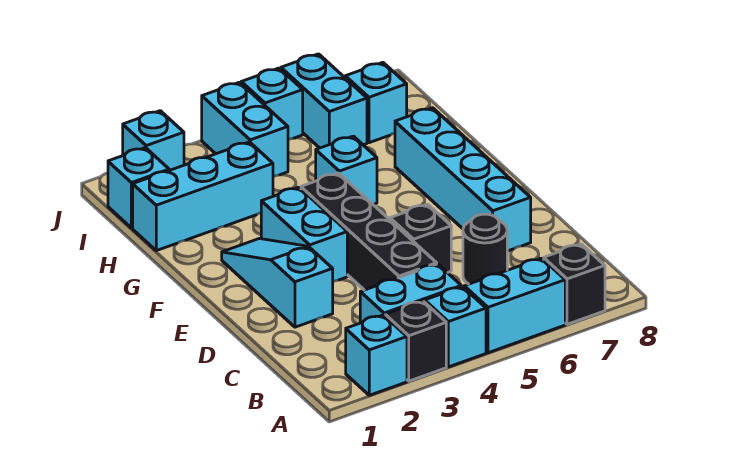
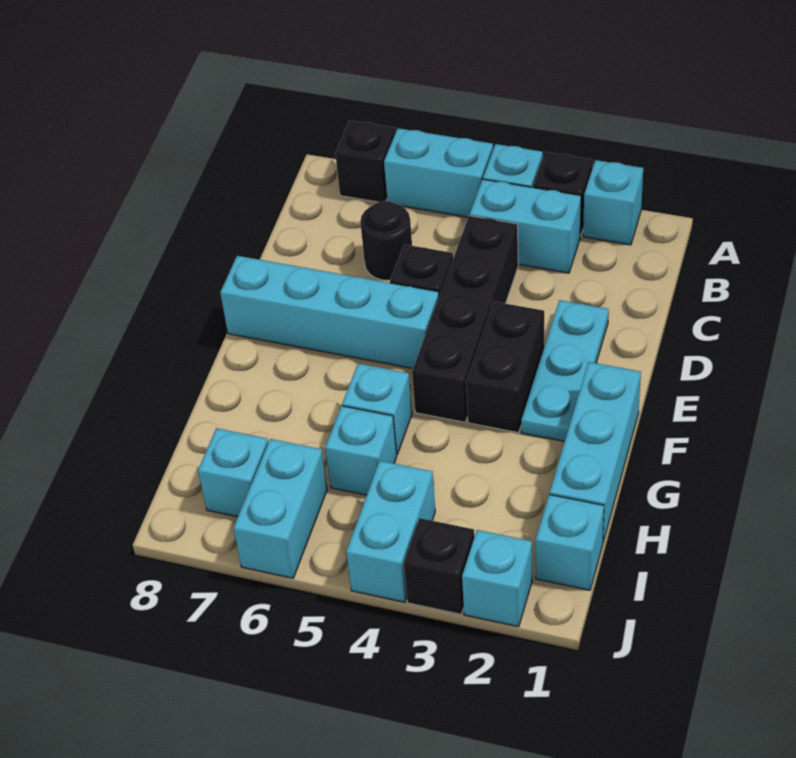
cyan slope D2:F2 level 1 top D -> cyan plate D2:F2 level 1
cyan brick D7:G7 level 1 -> cyan brick E5:E8 level 1
cyan brick E3:F3 level 1 -> black brick E3:F3 level 1
cyan brick H1:H3 level 1 -> cyan brick F1:H1 level 1
none -> black brick J3 level 1
cyan brick J5 level 1 -> cyan brick H5 level 1

